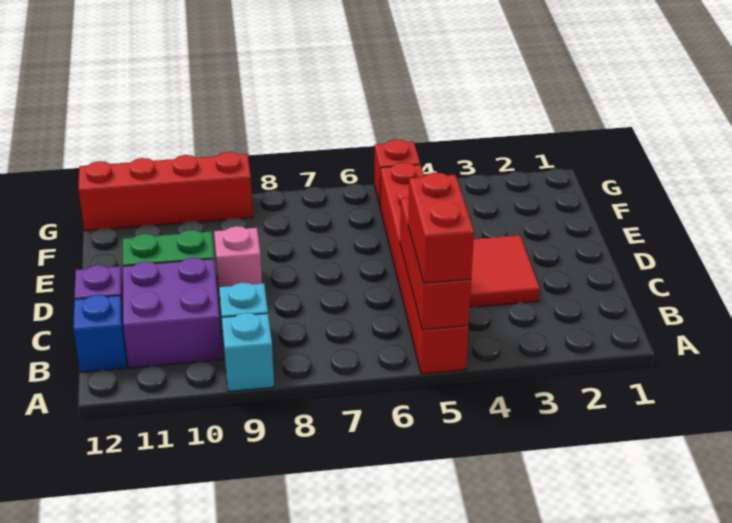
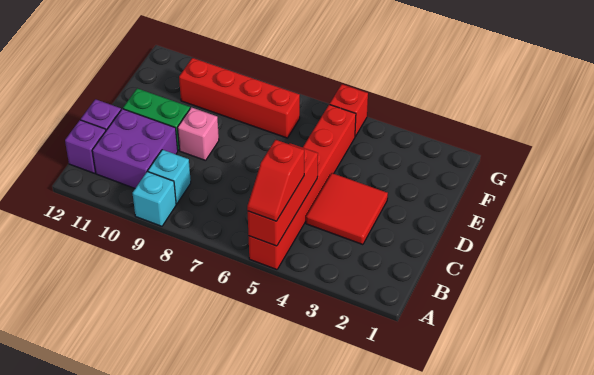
red brick A5:B5 level 3 -> red slope A5:B5 level 3 top B
blue brick B12 level 1 -> purple brick B12 level 1
red brick G9:G12 level 1 -> red brick F7:F10 level 1

